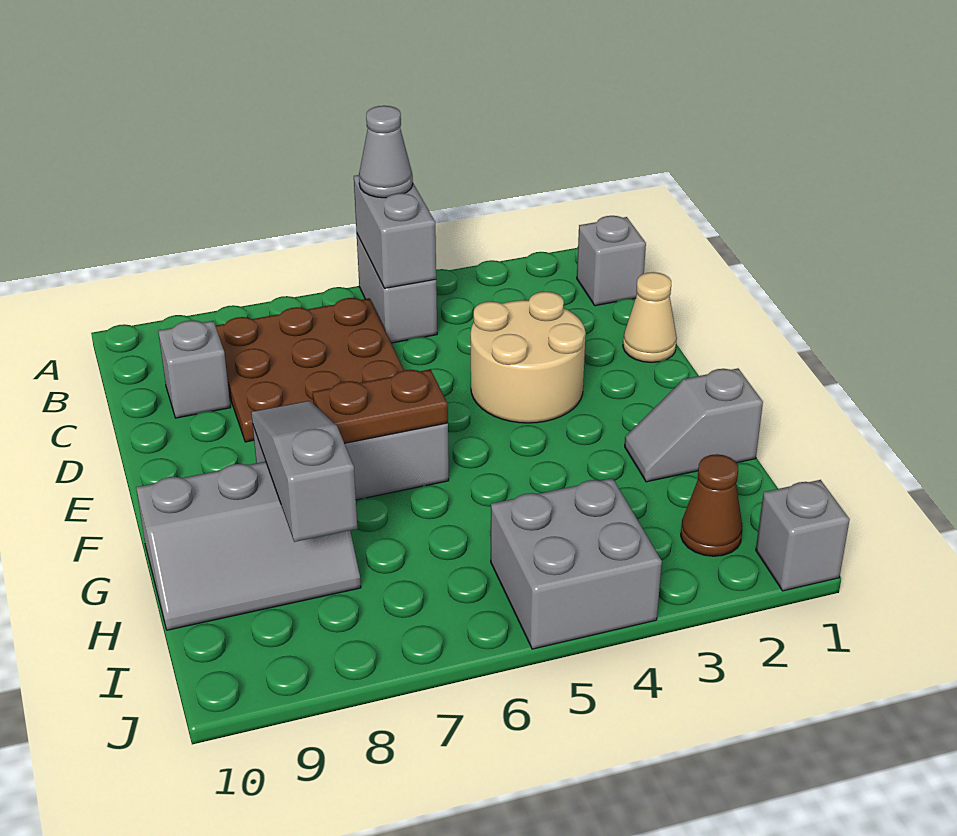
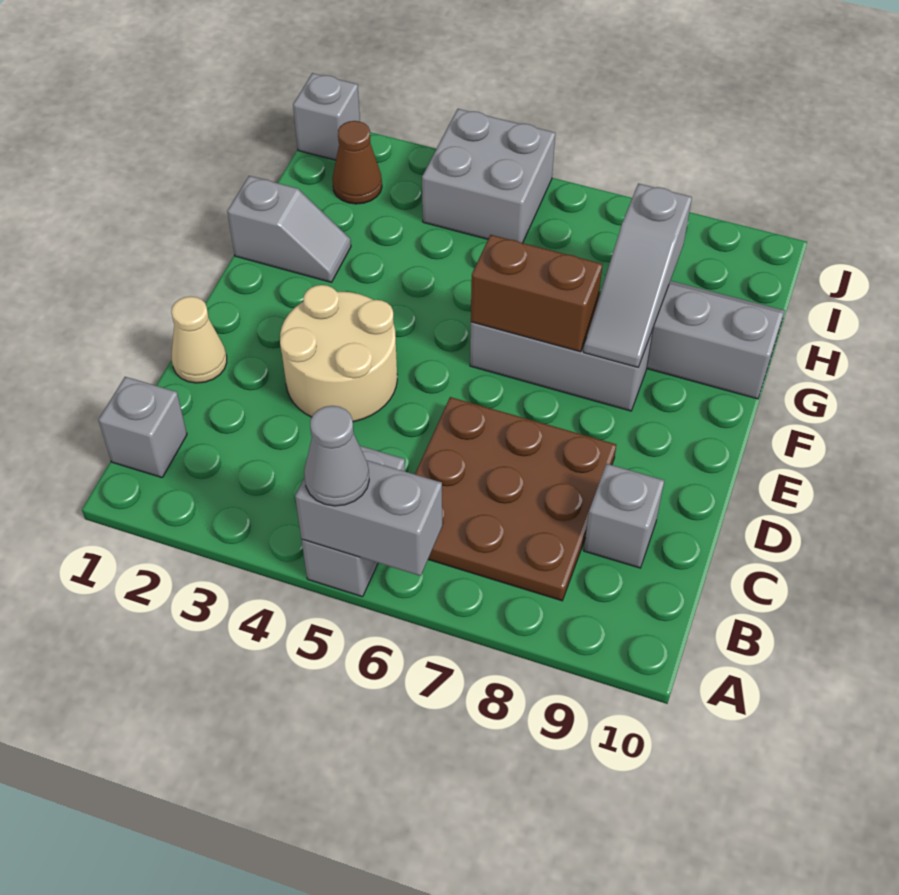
grey brick A5:B5 level 2 -> grey brick A5:A6 level 2
brown plate F6:F7 level 2 -> brown brick F6:F7 level 2

